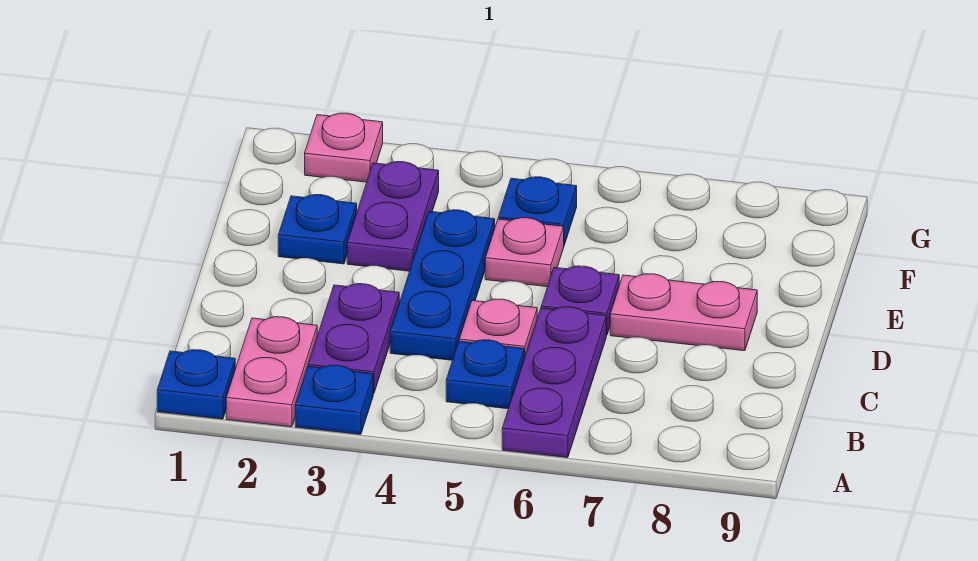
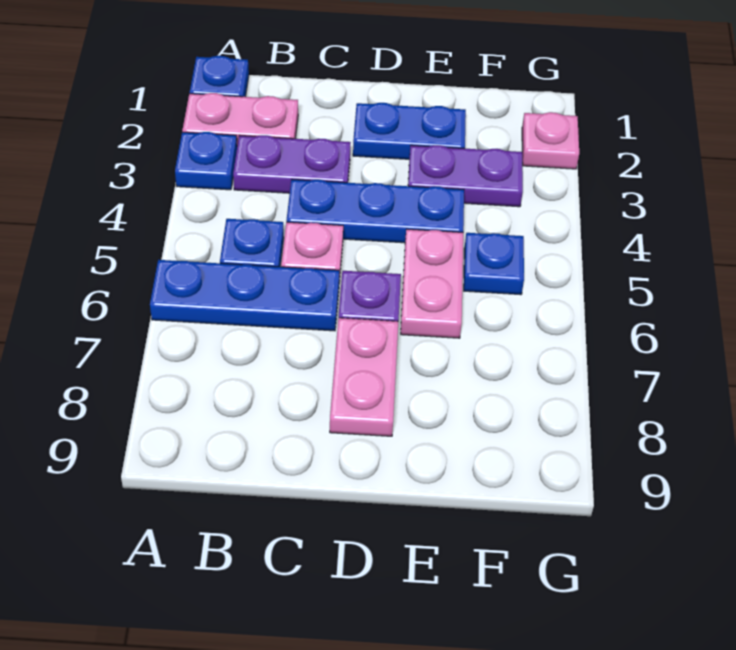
purple plate A6:C6 level 1 -> blue plate A6:C6 level 1
blue plate E2 level 1 -> blue plate D2:E2 level 1
pink plate E5 level 1 -> pink plate E5:E6 level 1

